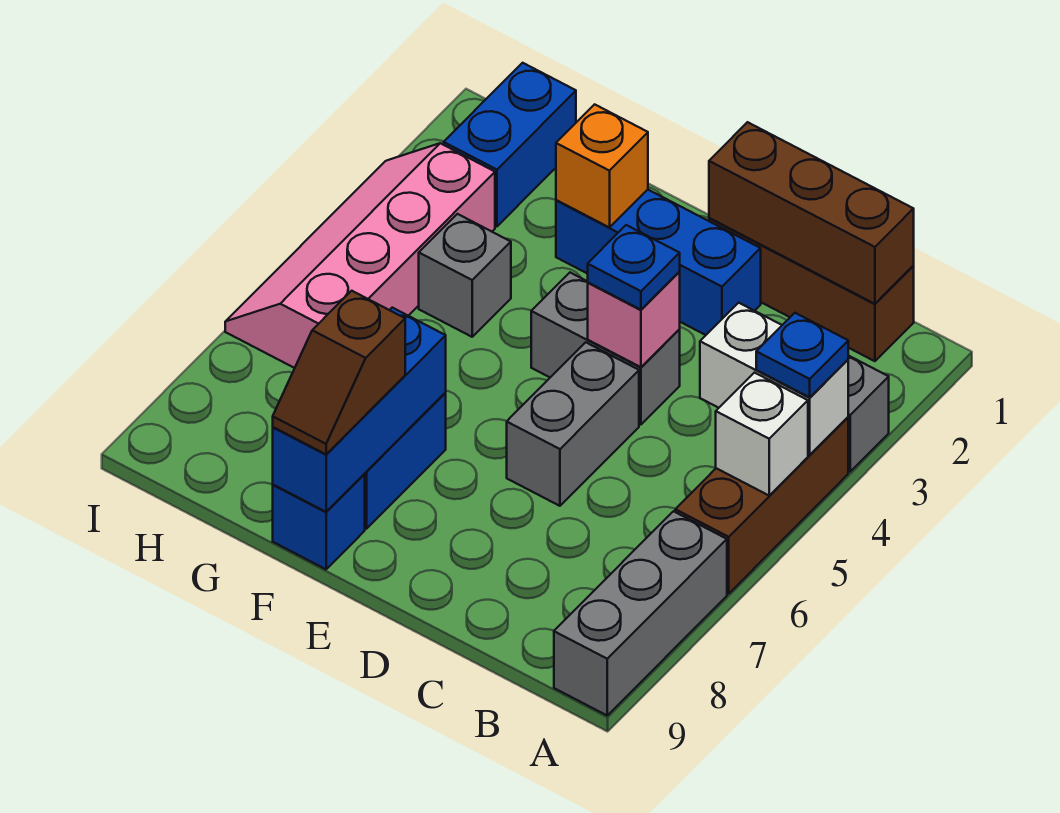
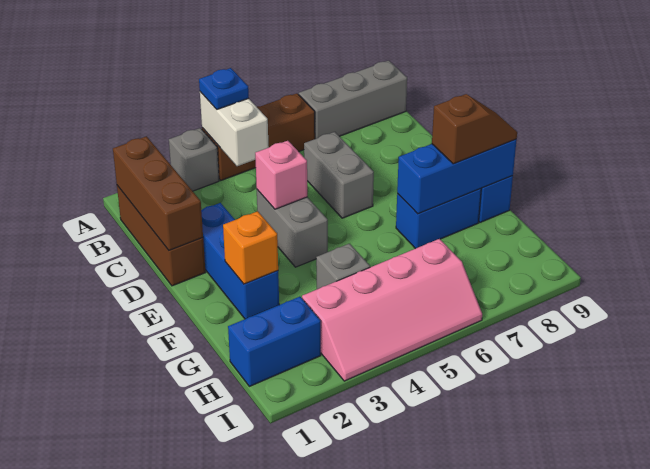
white brick A5 level 2 -> none
blue plate D4 level 3 -> none
grey brick D5:D6 level 1 -> grey brick C6:D6 level 1

